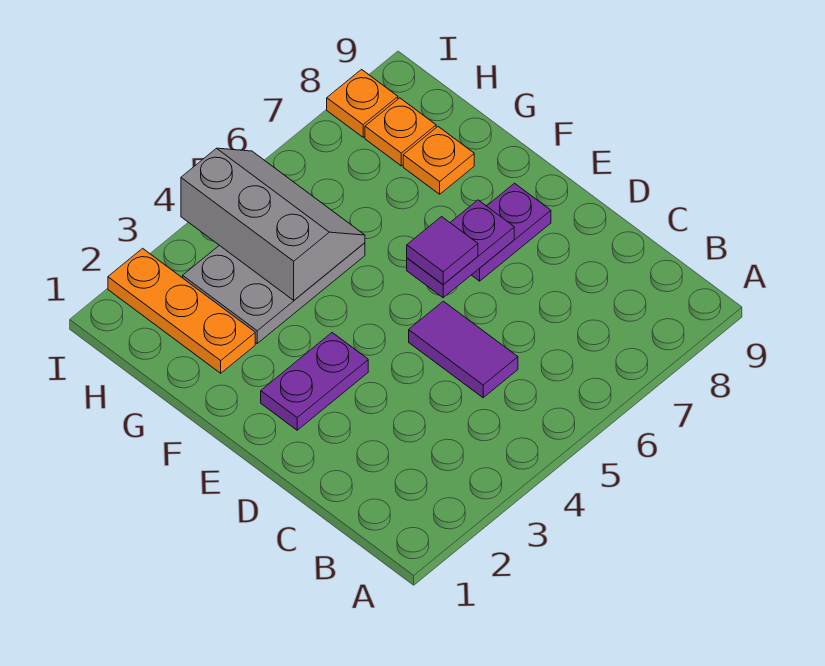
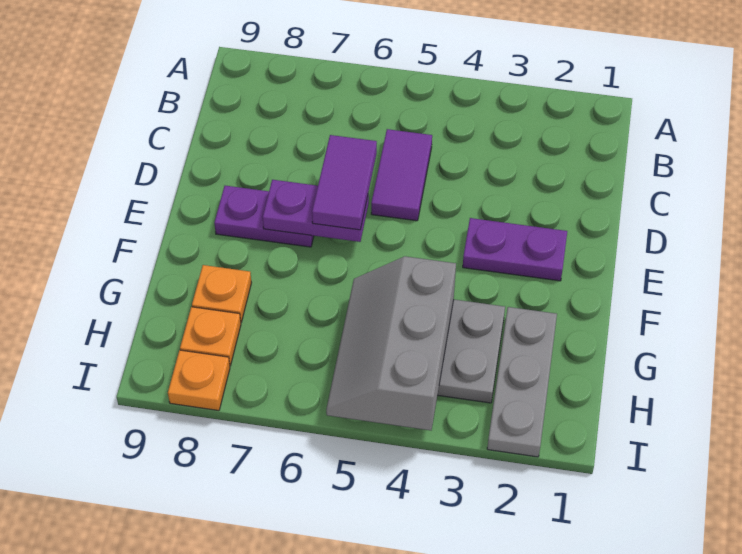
purple tile E6 level 3 -> purple tile D6:E6 level 3
orange plate G2:I2 level 1 -> grey plate G2:I2 level 1

